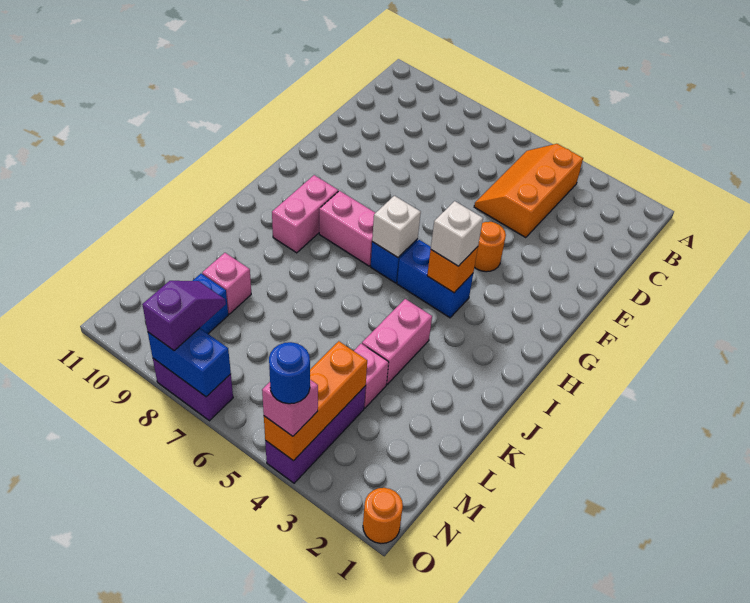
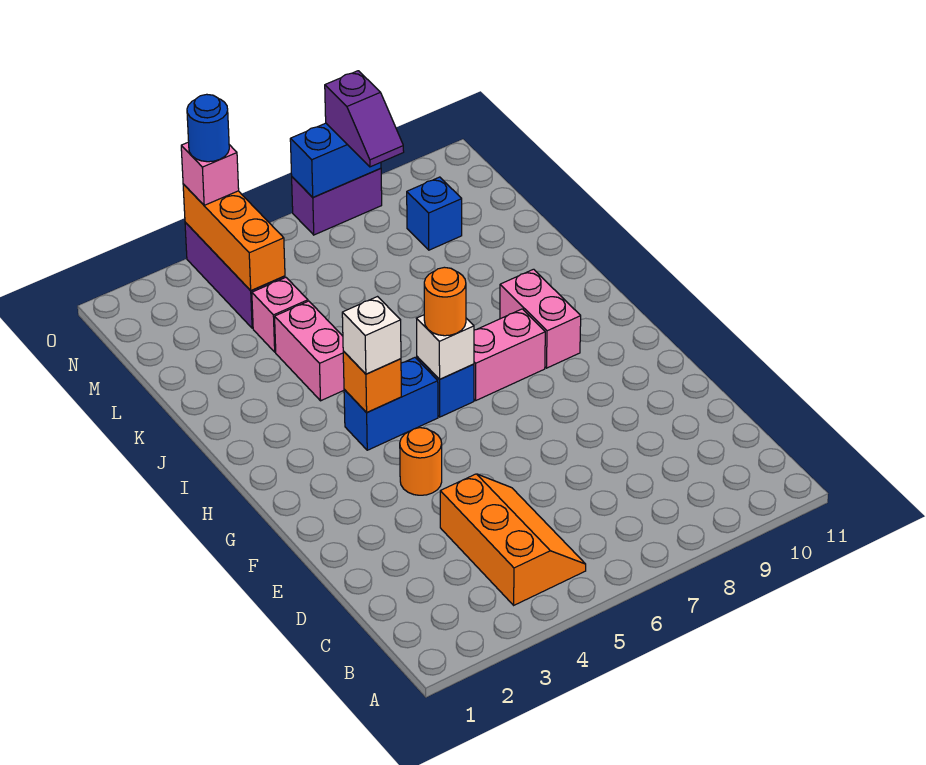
pink brick L9 level 1 -> none
orange round brick O1 level 1 -> orange round brick H6 level 3

